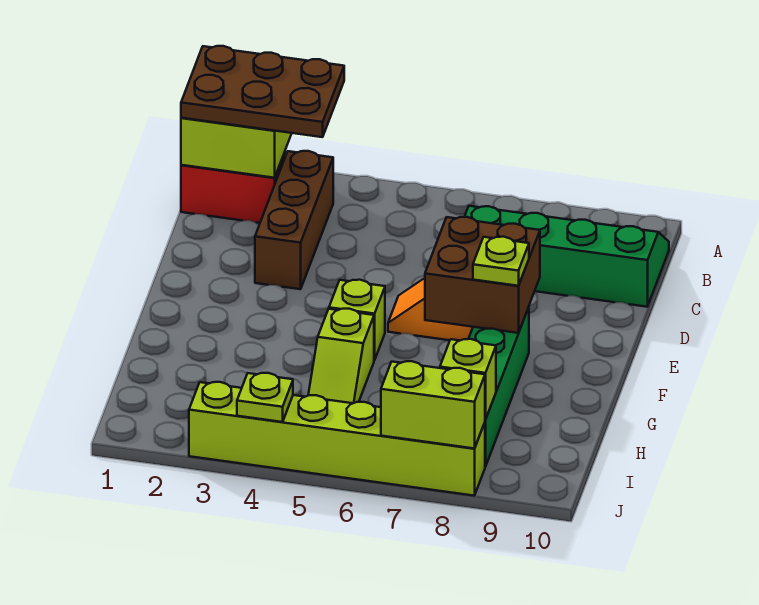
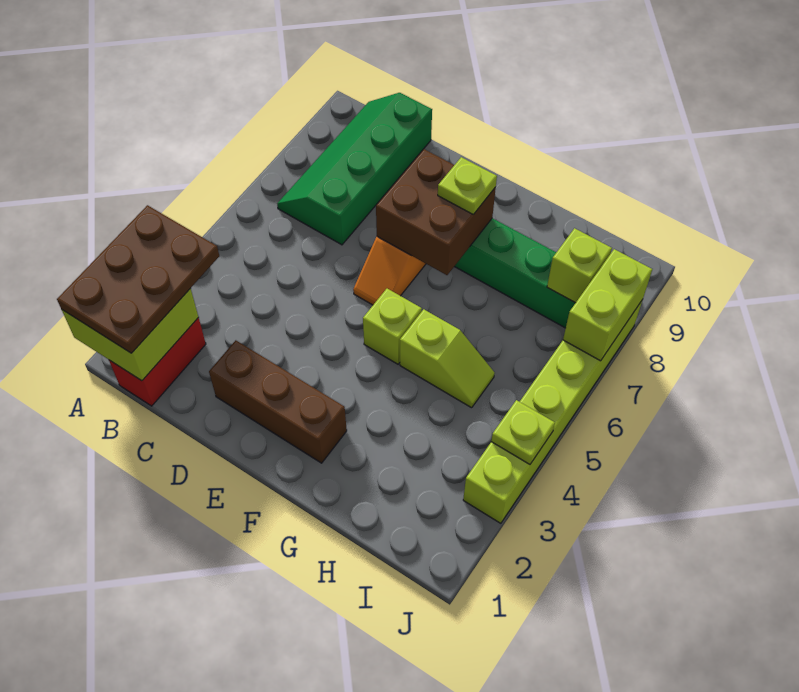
brown brick B3:D3 level 1 -> brown brick D2:F2 level 1

